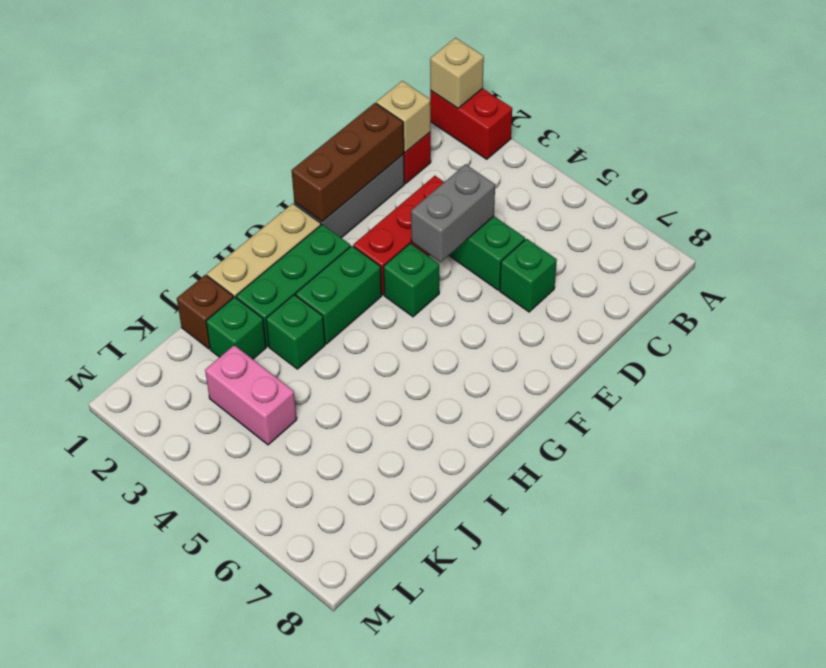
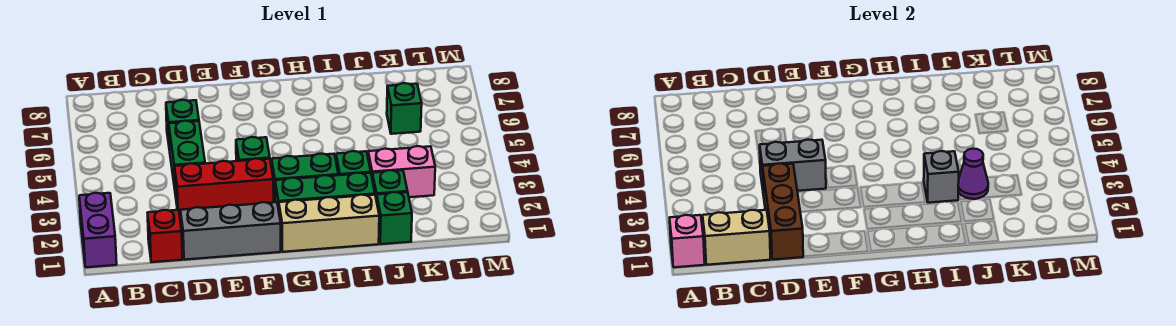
red brick A1:A2 level 1 -> purple brick A1:A2 level 1
tan brick A1 level 2 -> pink brick A1 level 2
tan brick C1 level 2 -> tan brick B1:C1 level 2
brown brick D1:F1 level 2 -> brown brick D1:D3 level 2
none -> grey brick I3 level 2
brown brick J1 level 1 -> green brick J1 level 1
none -> purple cone J3 level 2
pink brick K3:K4 level 1 -> pink brick J3:K3 level 1
none -> green brick K6 level 1

